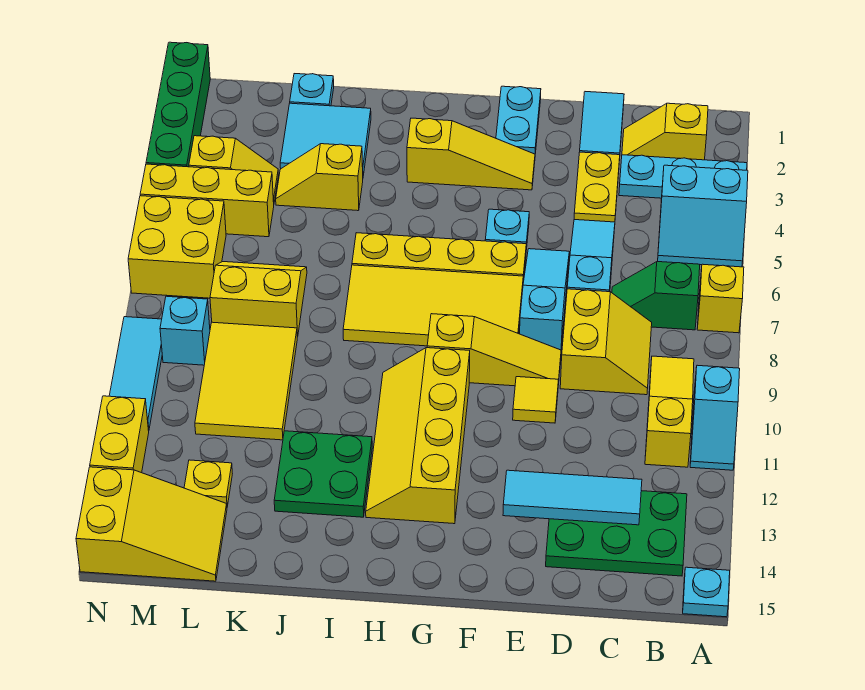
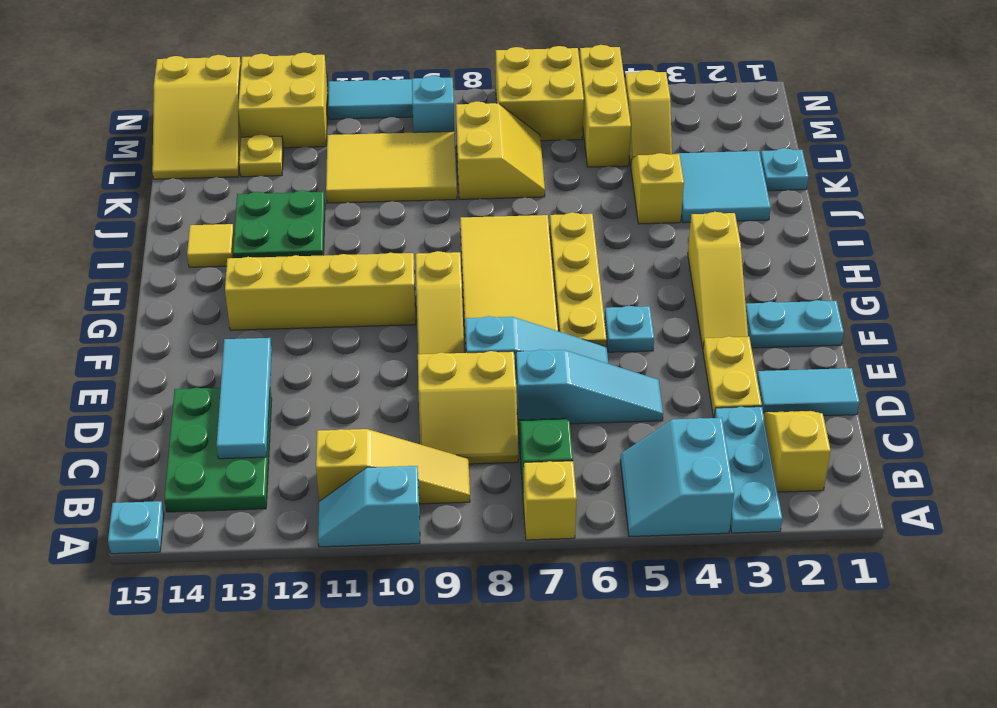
yellow plate D3:D4 level 1 -> yellow plate D3:E3 level 1
yellow tile E10 level 1 -> yellow tile I14 level 1
green brick N1:N4 level 1 -> none
yellow brick N12:N13 level 1 -> yellow brick M12:N13 level 1

